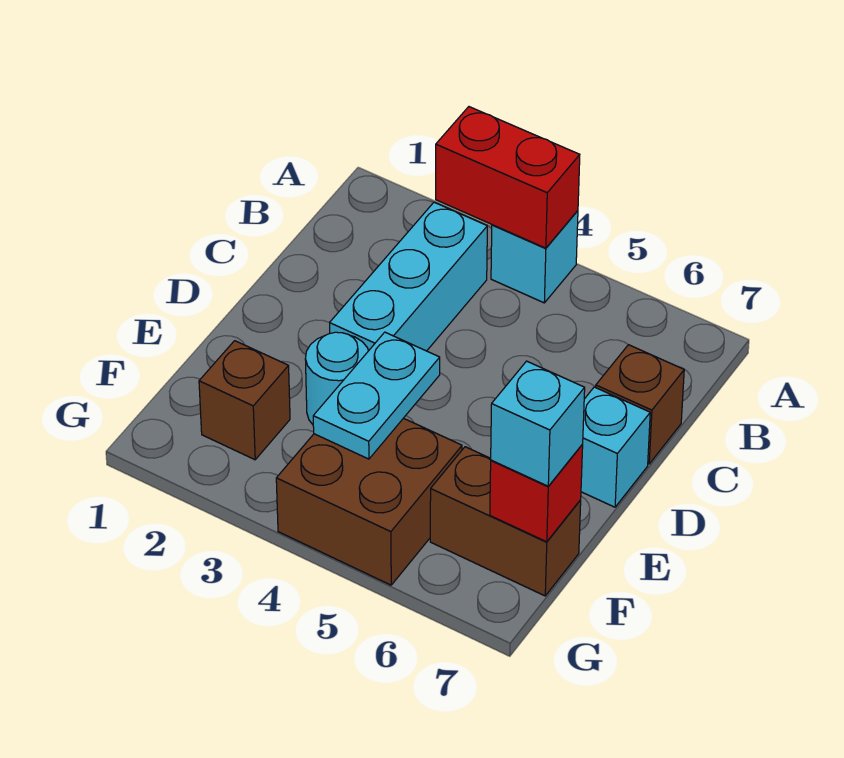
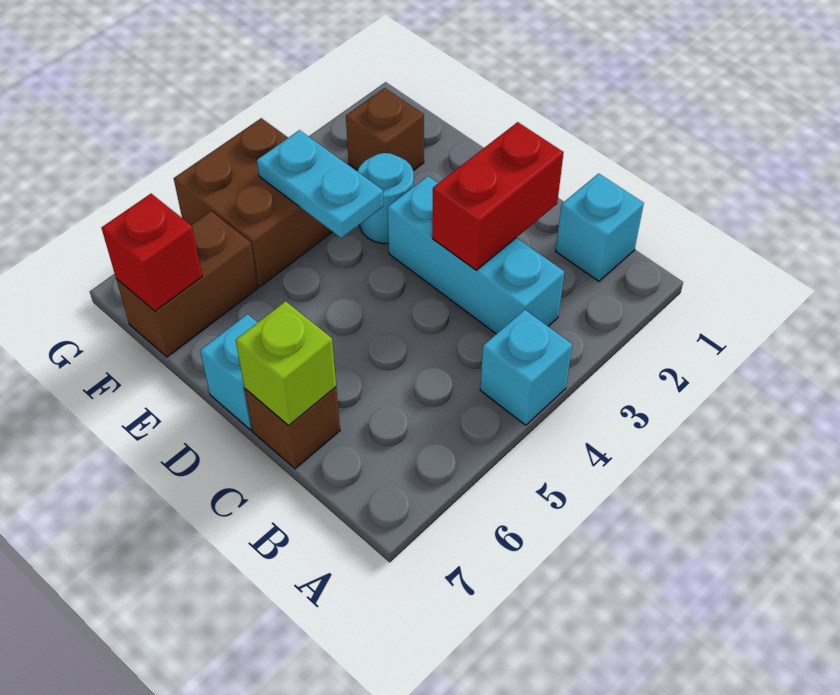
red brick A3:A4 level 2 -> red brick C2:C3 level 2
none -> lime brick C7 level 2
cyan brick F7 level 3 -> cyan brick B1 level 1

